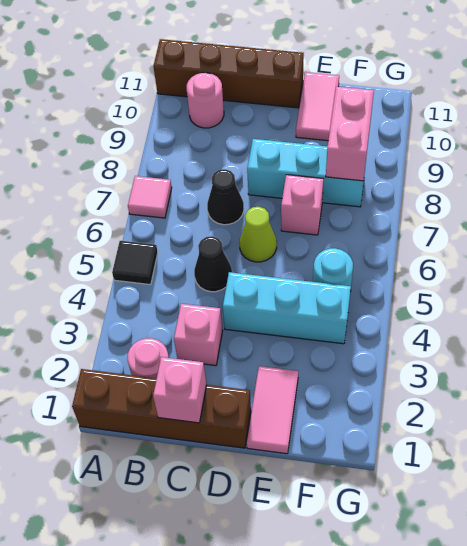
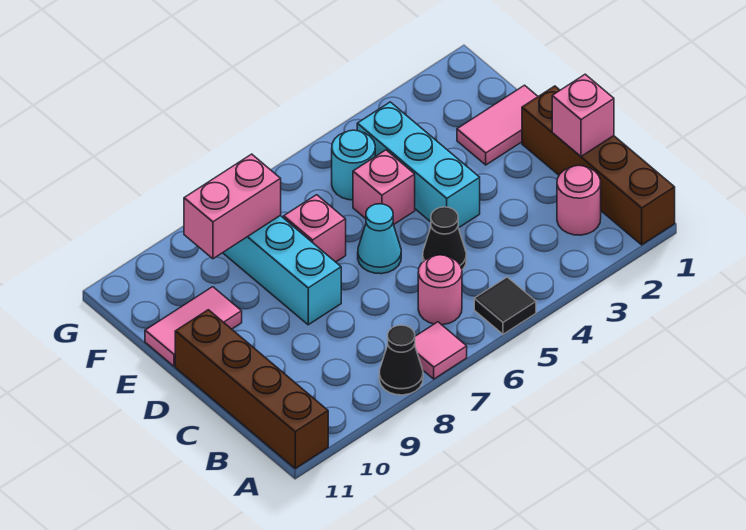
pink round brick B10 level 1 -> pink round brick B6 level 1
pink brick C3 level 1 -> pink brick E5 level 1
black cone C7 level 1 -> black cone A8 level 1
lime cone D6 level 1 -> cyan cone D6 level 1

